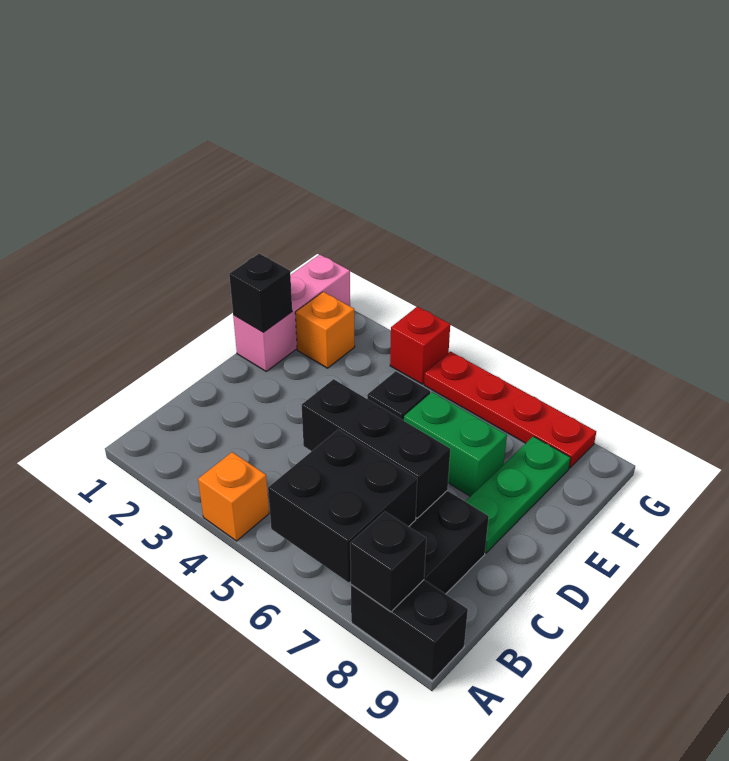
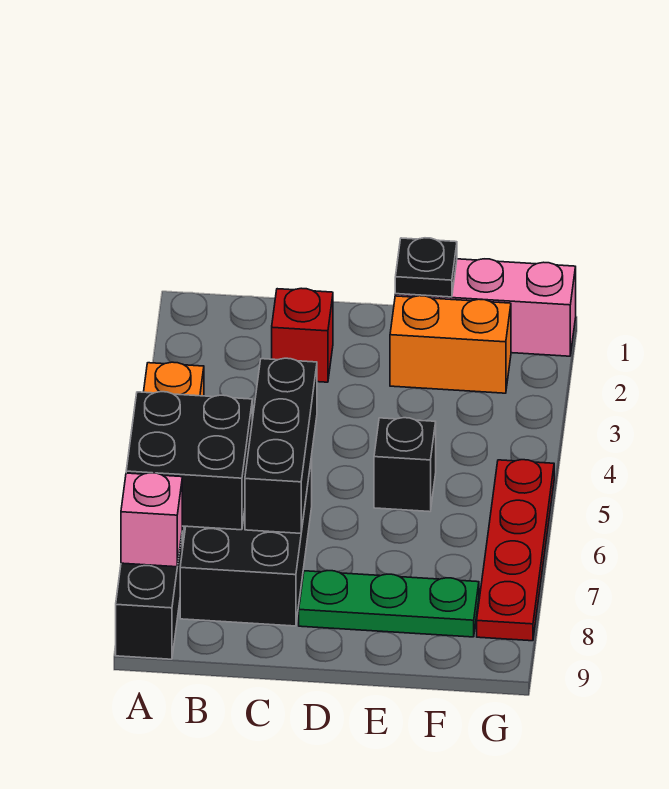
black brick A8 level 2 -> pink brick A8 level 2
black brick E1 level 2 -> black plate E1 level 2
green brick E6:E7 level 1 -> none
orange brick F2 level 1 -> orange brick E2:F2 level 1
red brick G4 level 1 -> red brick C2 level 1

